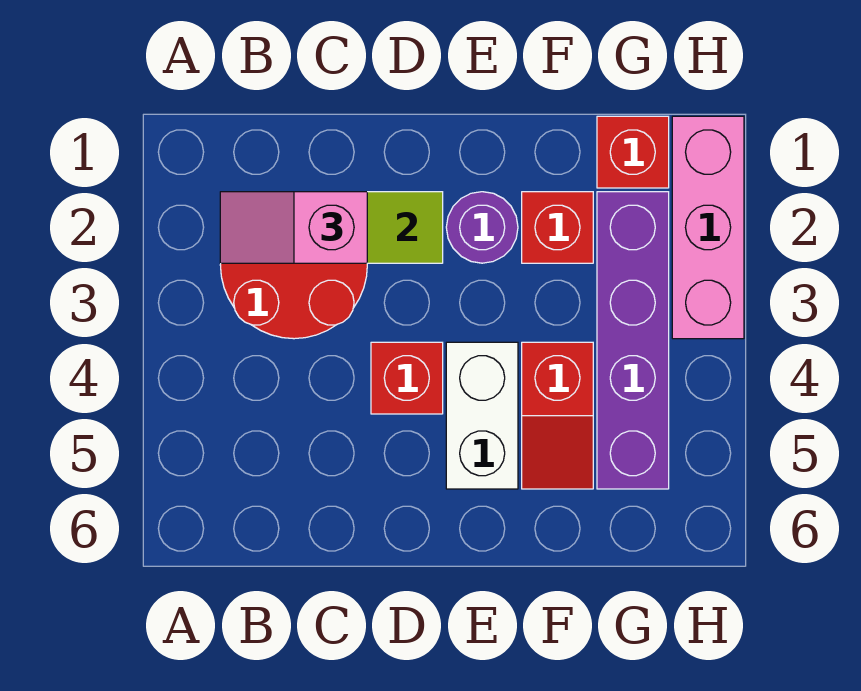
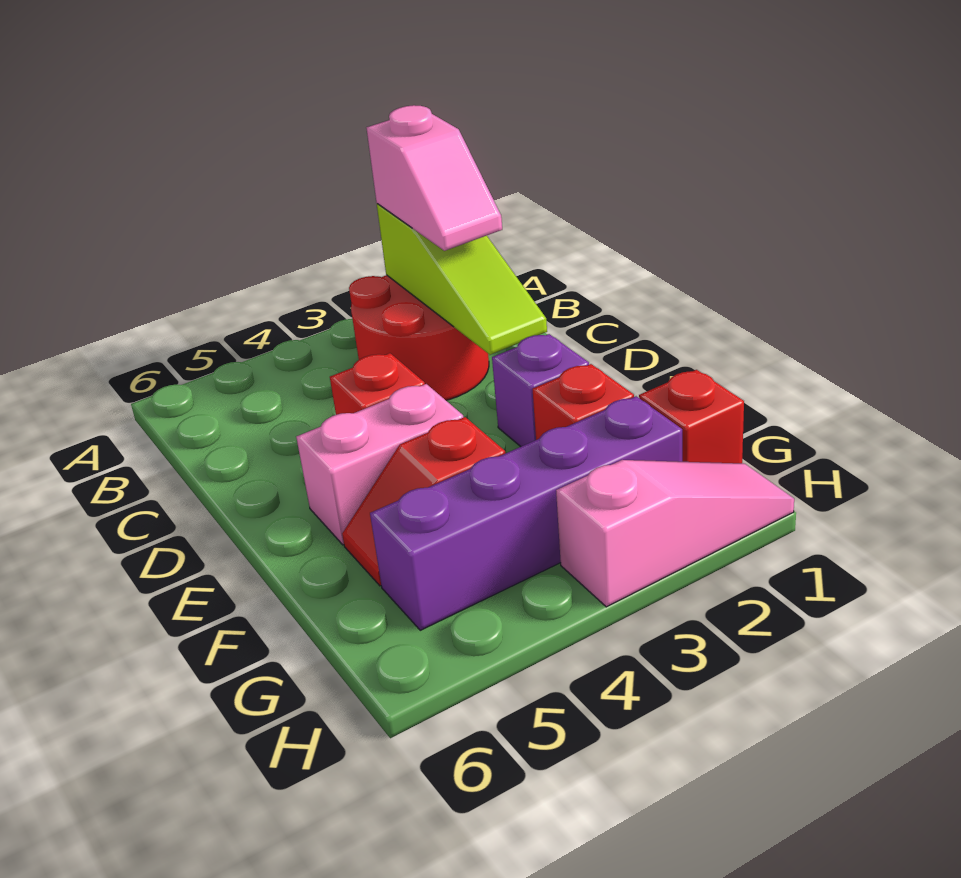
pink slope B2:C2 level 3 top C -> pink slope B2:C2 level 3 top B
purple round brick E2 level 1 -> purple brick E2 level 1
white brick E4:E5 level 1 -> pink brick E4:E5 level 1
pink brick H1:H3 level 1 -> pink slope H1:H3 level 1 top 3

